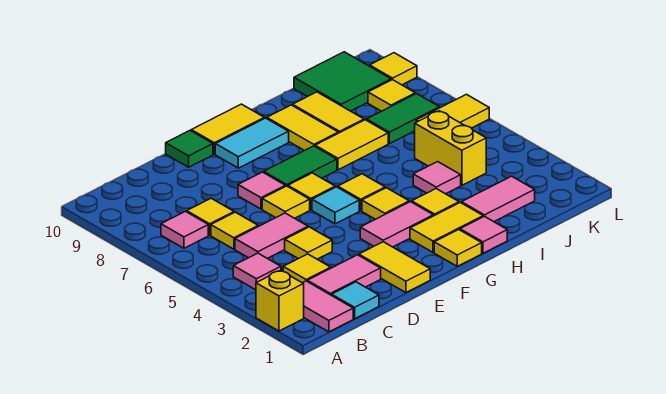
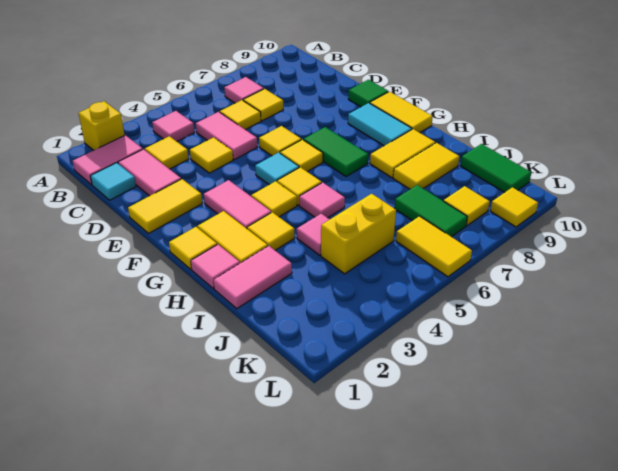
pink tile E7 level 1 -> pink tile H5 level 1
yellow tile H7:I7 level 1 -> none
pink tile I2:J2 level 1 -> pink tile I1:I2 level 1
green tile J9:K10 level 1 -> green tile J10:K10 level 1

